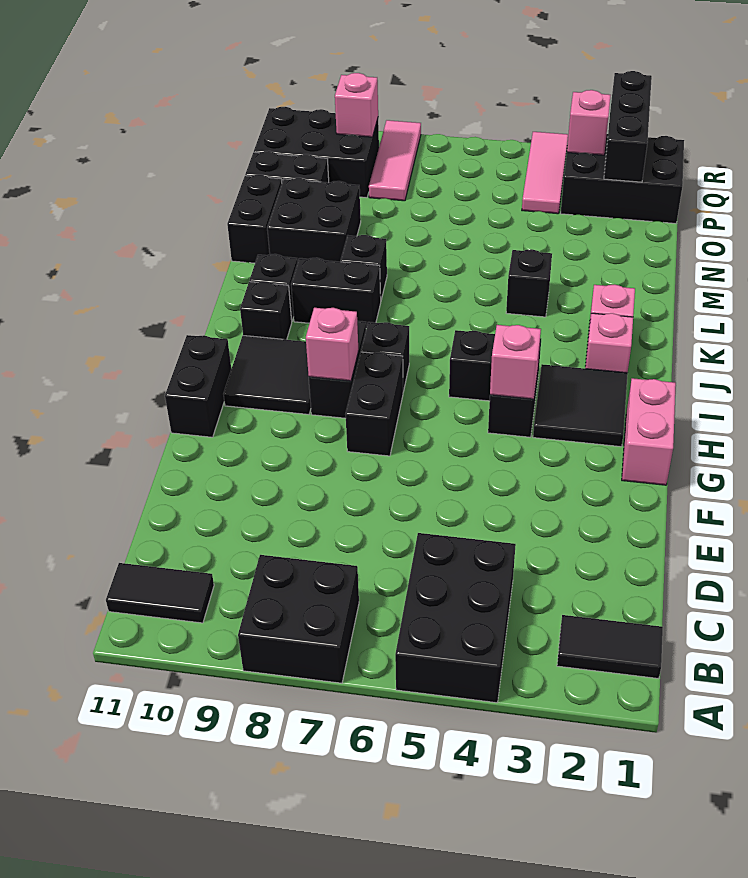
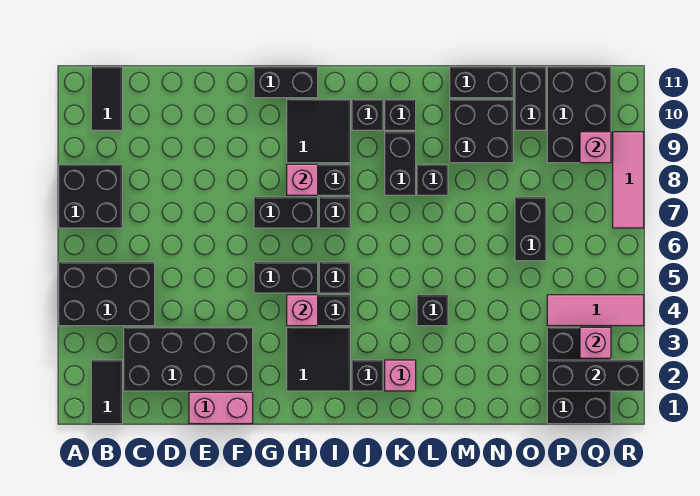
none -> black brick C2:F3 level 1
pink brick G1:H1 level 1 -> pink brick E1:F1 level 1
none -> black brick G5:H5 level 1
pink brick J2 level 1 -> black brick J2 level 1
none -> black brick O6:O7 level 1
pink tile P8:R8 level 1 -> pink tile R7:R9 level 1

